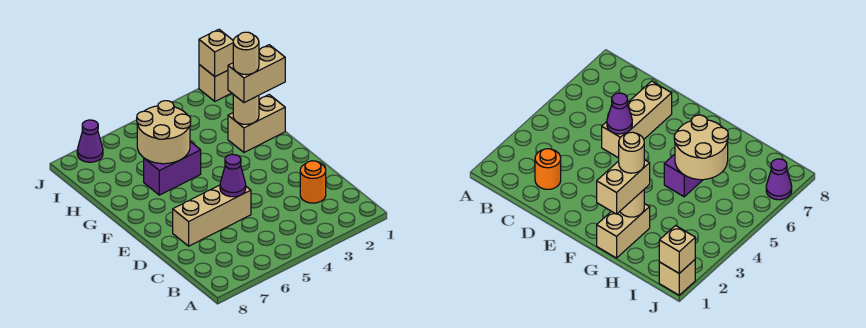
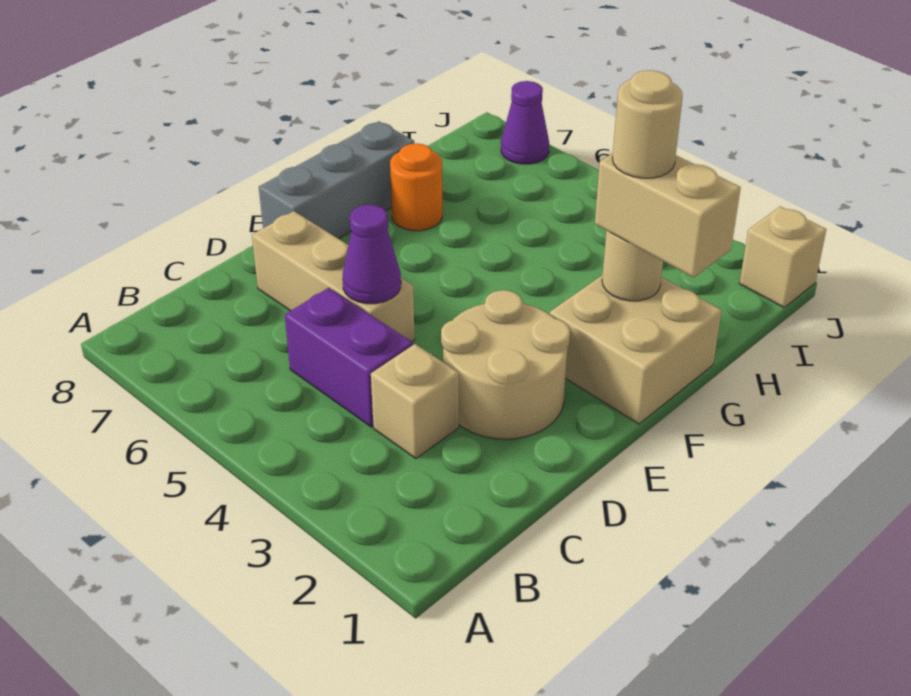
orange round brick C2 level 1 -> orange round brick G7 level 1
none -> grey brick E8:G8 level 1
tan brick G1:G2 level 1 -> tan brick F1:G2 level 1
purple brick G5:G6 level 1 -> purple brick C4:C5 level 1
tan round brick G5:H6 level 2 -> tan round brick D2:E3 level 1
tan brick J1 level 2 -> tan brick C3 level 1

